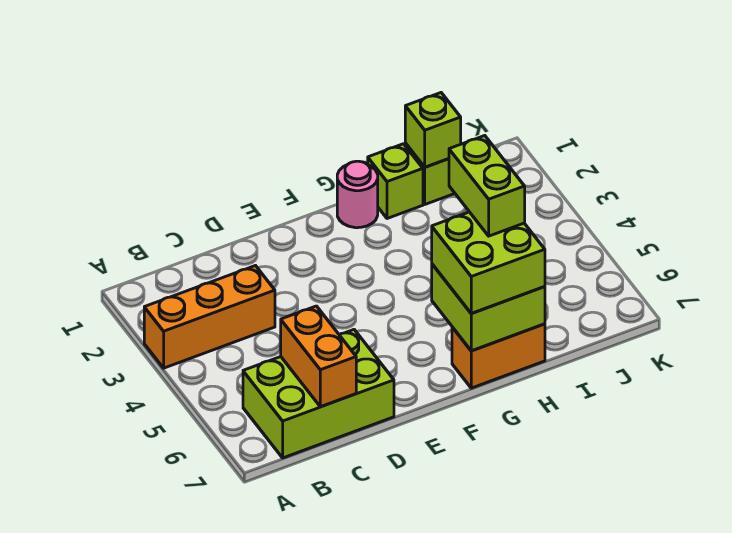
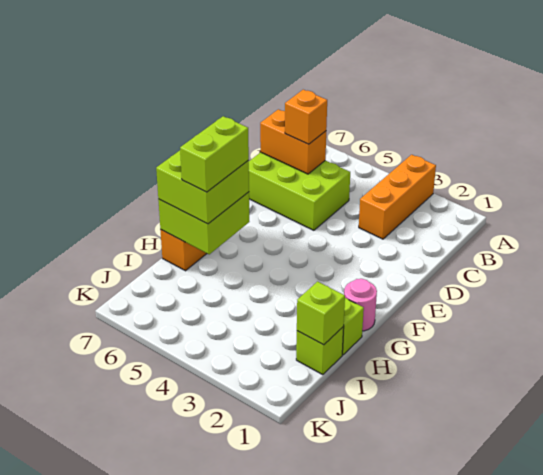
lime brick B6:D7 level 1 -> lime brick C5:D7 level 1
none -> orange brick C6 level 3
lime brick H5:H6 level 4 -> lime brick G6:H6 level 4

